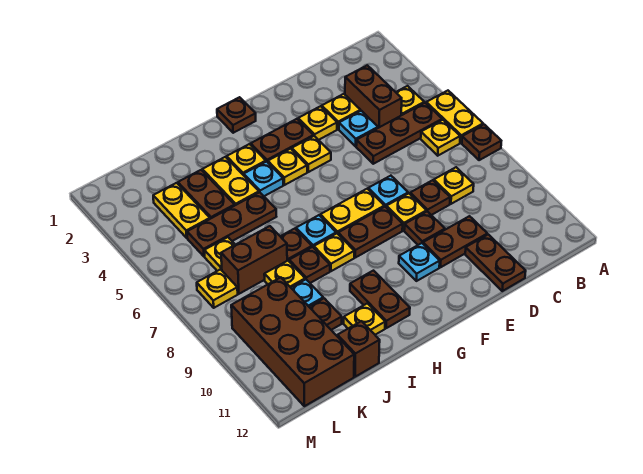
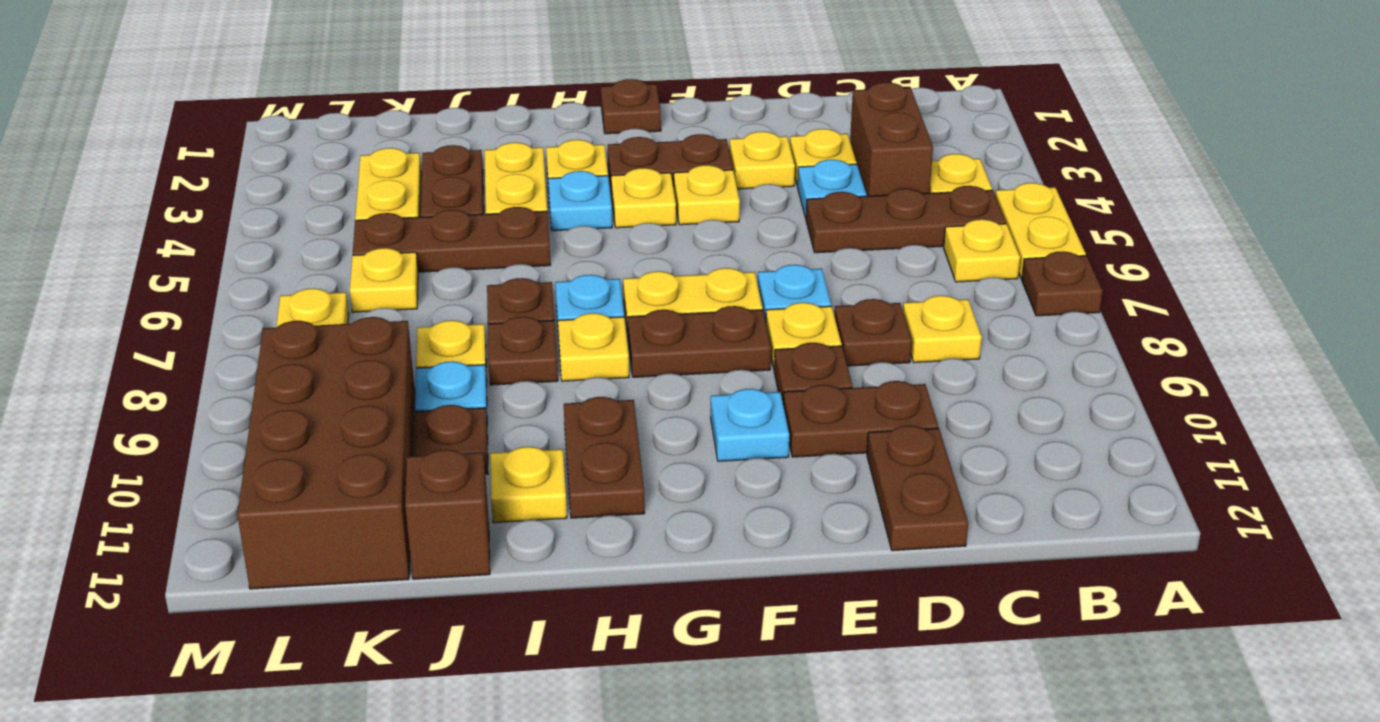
brown brick J7:K7 level 1 -> none

